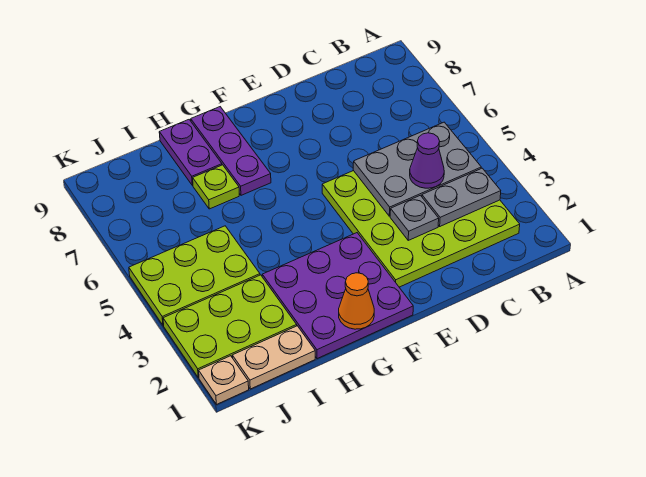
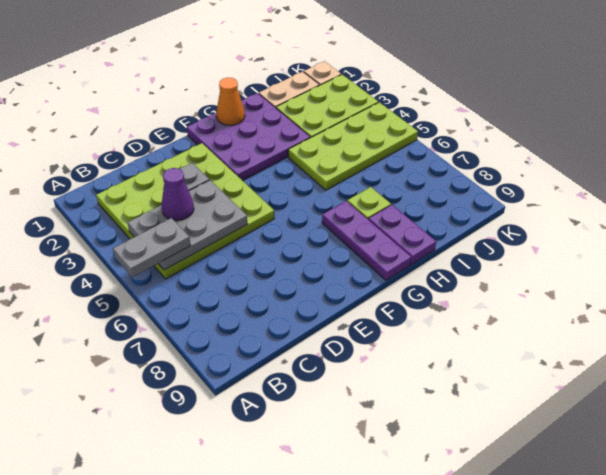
grey plate B3:C3 level 2 -> grey plate A5:B5 level 3
lime plate I4:K5 level 1 -> lime plate H4:K5 level 1

